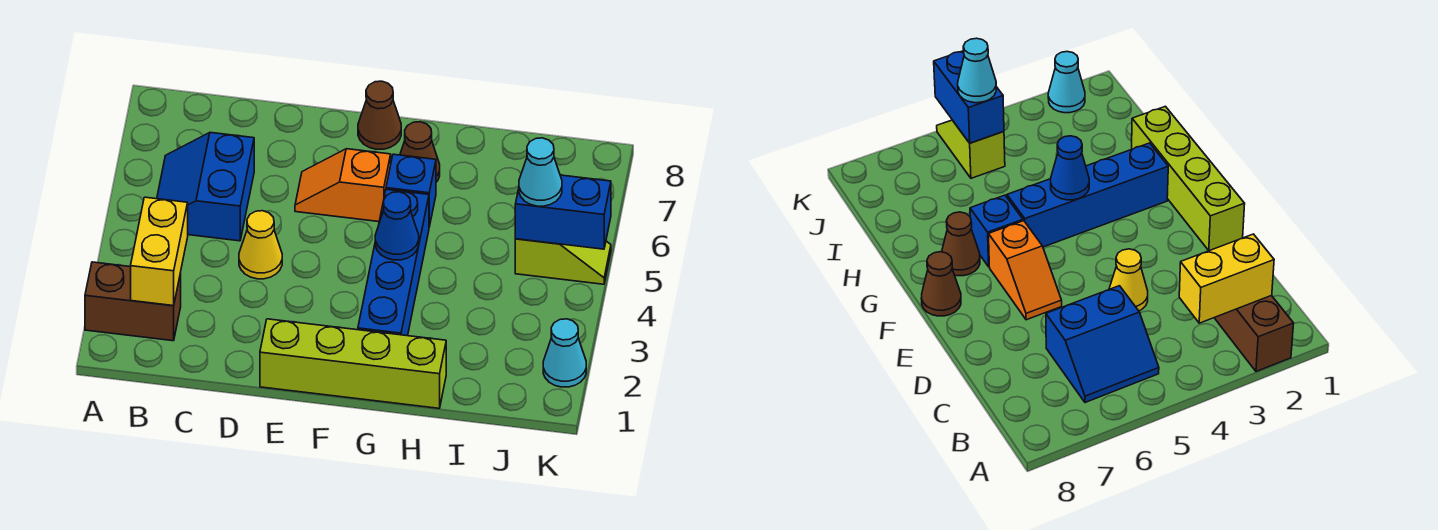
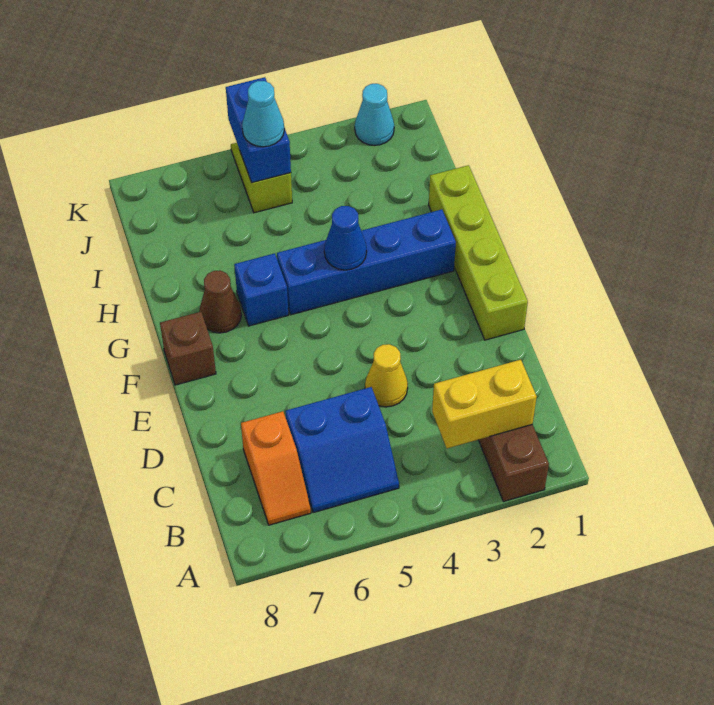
orange slope E6:F6 level 1 top F -> orange slope B7:C7 level 1 top C
brown cone F8 level 1 -> brown brick F8 level 1

